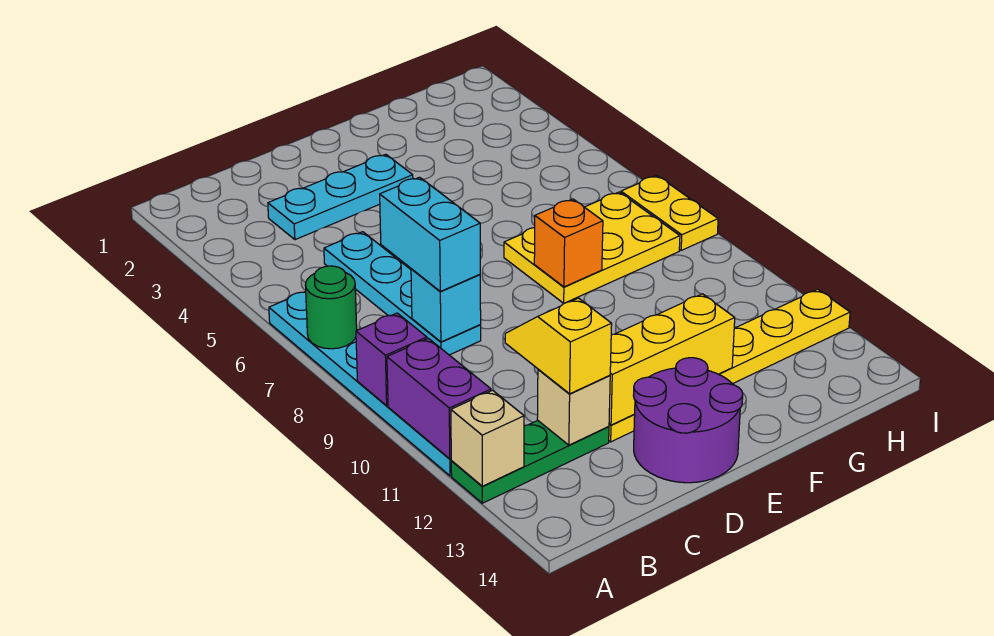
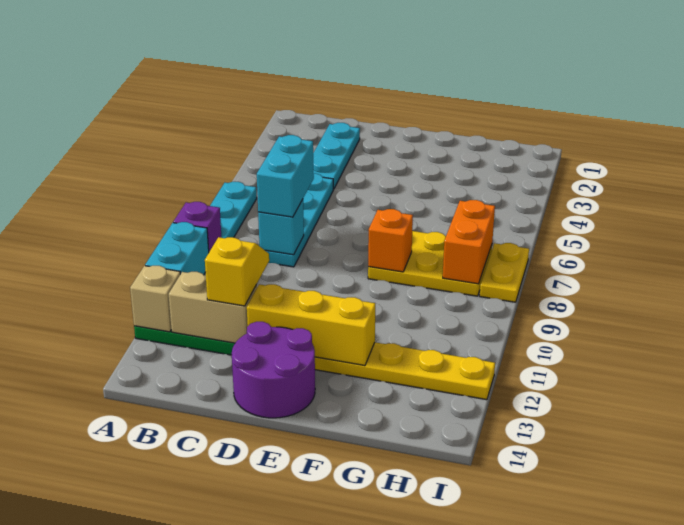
green round brick A7 level 2 -> none
purple brick A10:A11 level 2 -> cyan brick A10:A11 level 2
cyan plate C3:E3 level 1 -> cyan plate C2:C4 level 1
tan brick C12 level 2 -> tan brick B12:C12 level 2
none -> orange brick H7:H8 level 2

